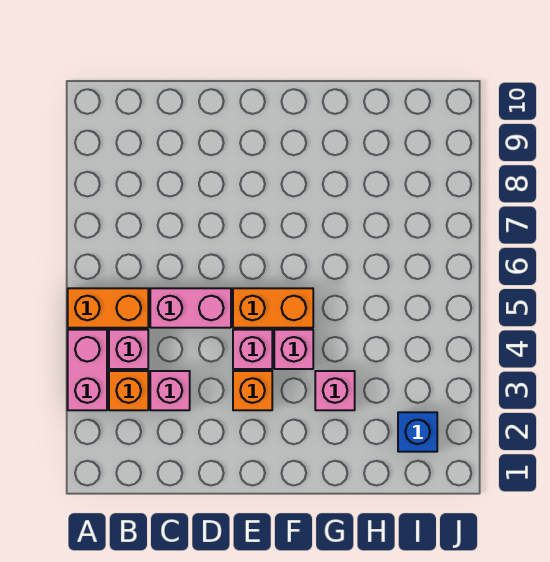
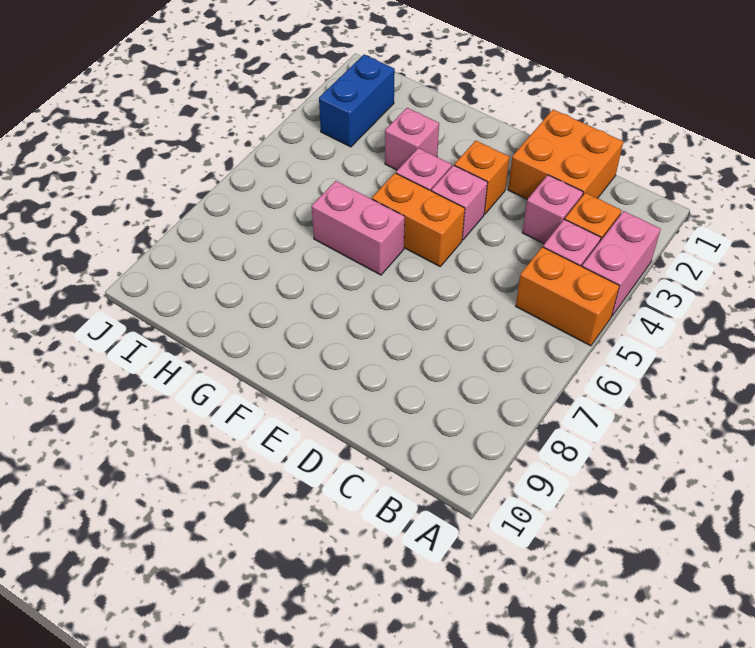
none -> orange brick C1:D2 level 1
pink brick C5:D5 level 1 -> pink brick F6:G6 level 1
blue brick I2 level 1 -> blue brick I2:I3 level 1

